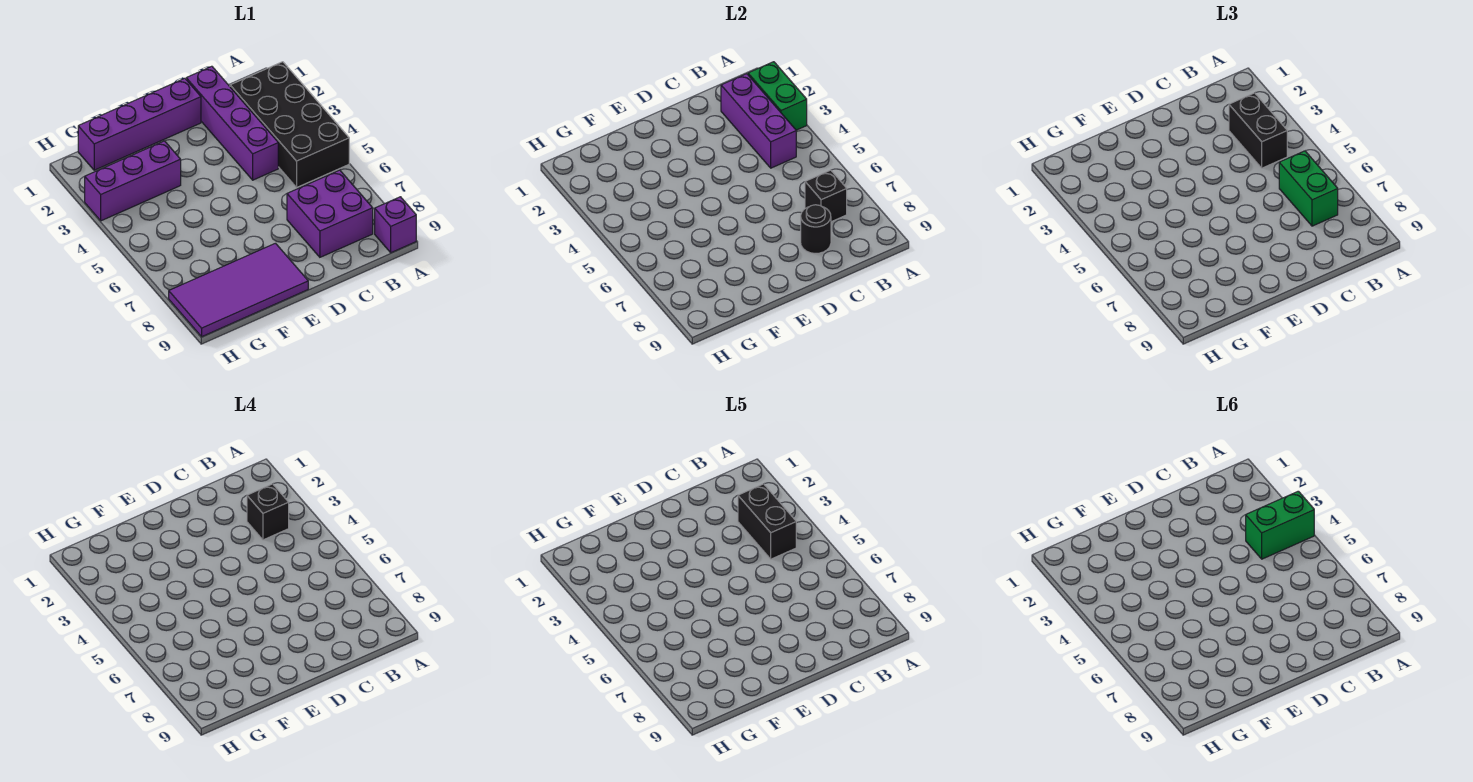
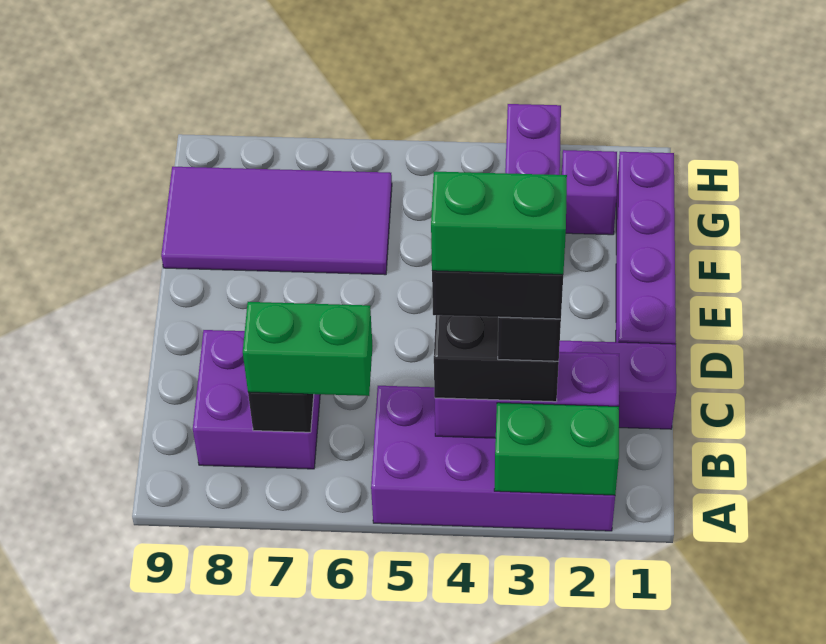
black brick A2:B5 level 1 -> purple brick A2:B5 level 1
green brick A4:B4 level 6 -> green brick B3:B4 level 6
purple brick A9 level 1 -> purple brick G2 level 1
black round brick C8 level 2 -> none
purple tile E8:H9 level 1 -> purple tile F6:G9 level 1

